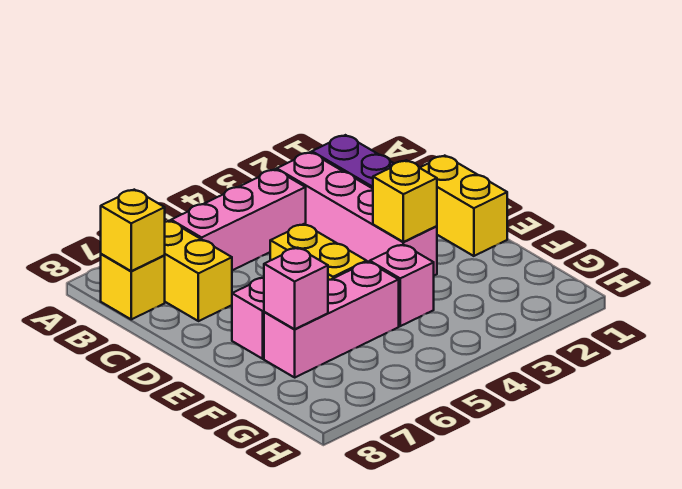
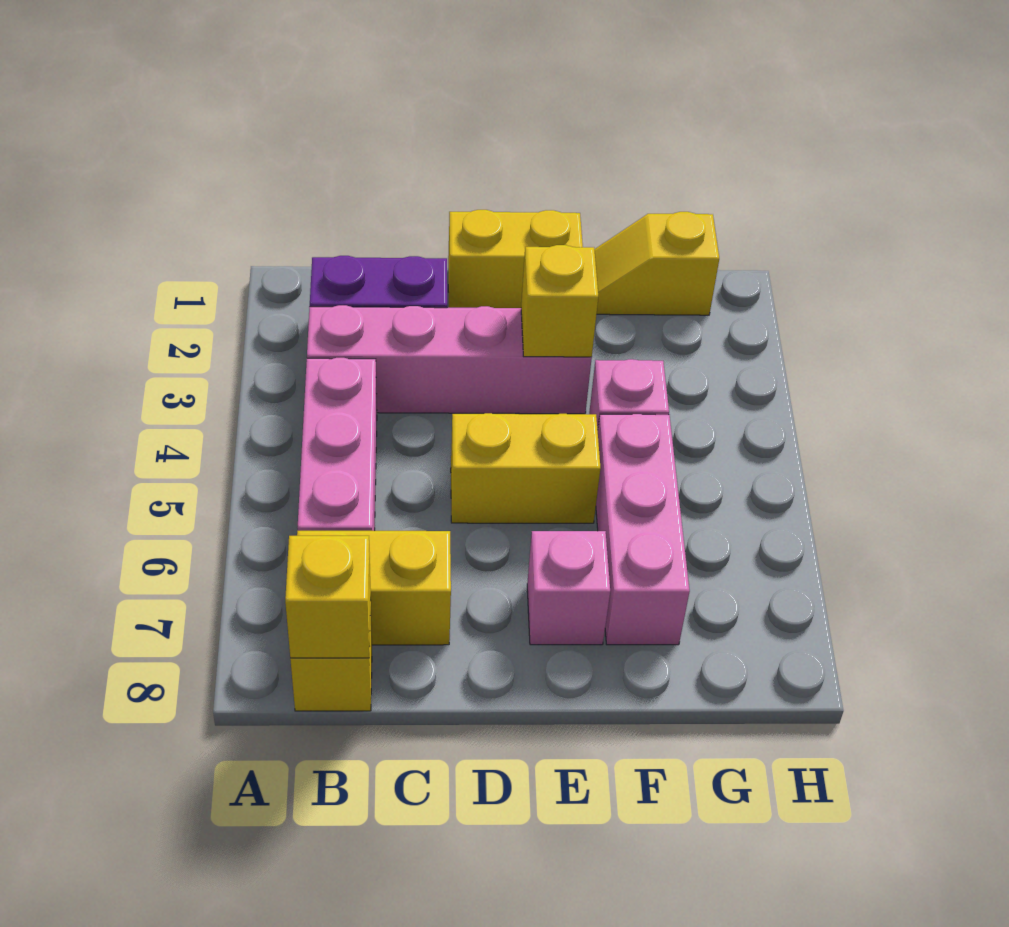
none -> yellow slope F1:G1 level 1 top G
pink brick F7 level 2 -> none

